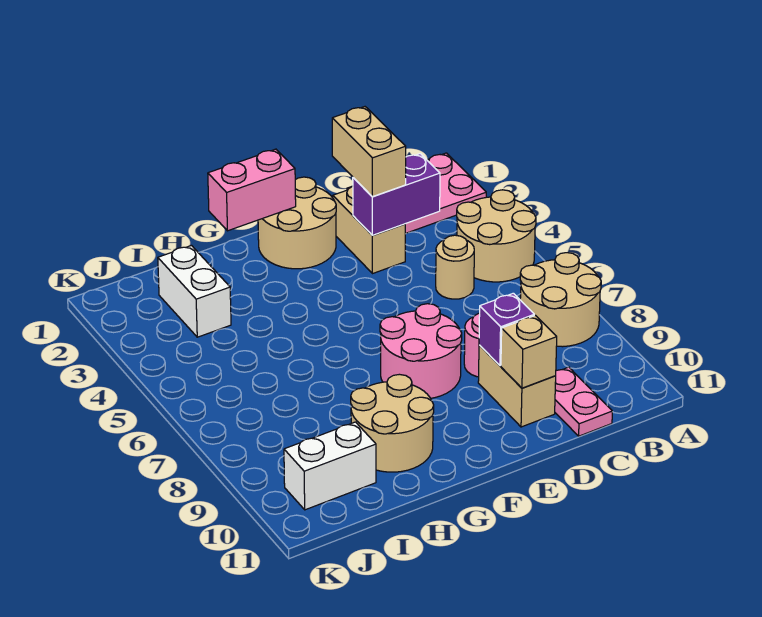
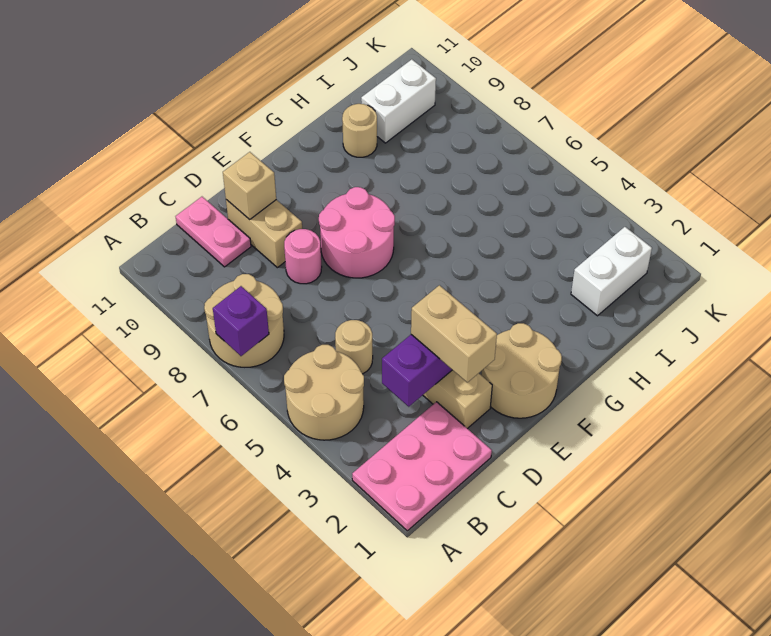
purple brick D9 level 2 -> purple brick A7 level 2
pink brick F1:G1 level 2 -> none
tan round brick G9:H10 level 1 -> tan round brick H10 level 1
white brick I2:I3 level 1 -> white brick I2:J2 level 1

